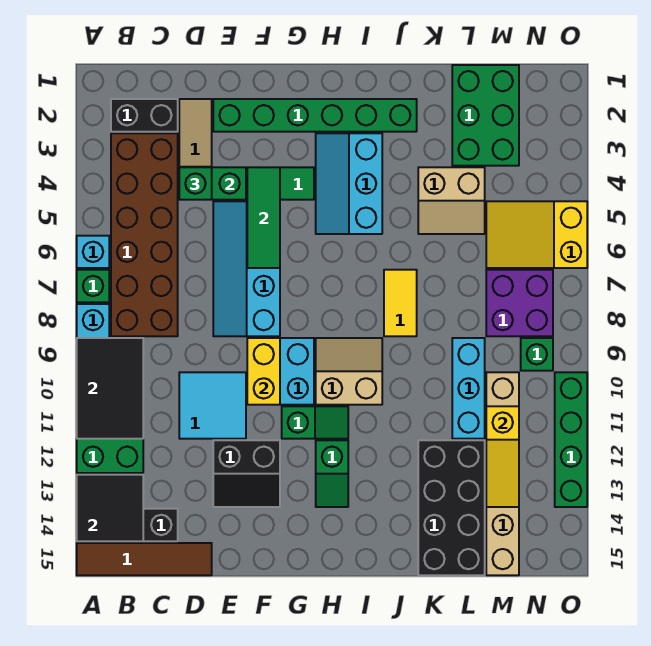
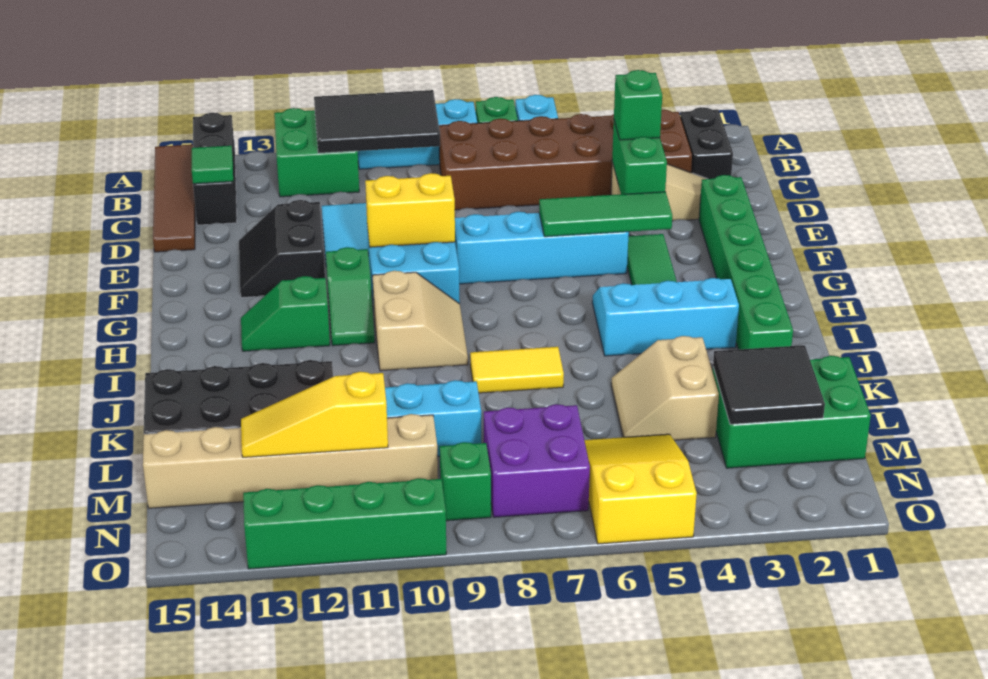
black tile A13:B14 level 2 -> black tile L2:M3 level 2
none -> green tile C14 level 2

